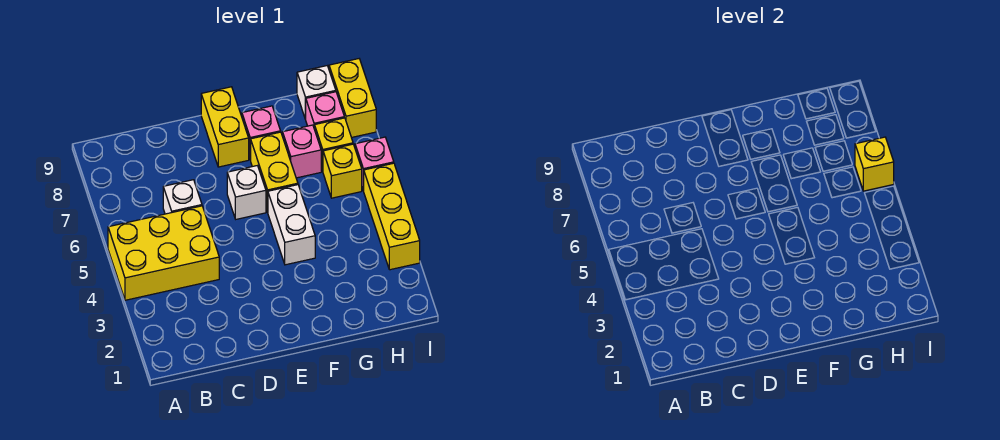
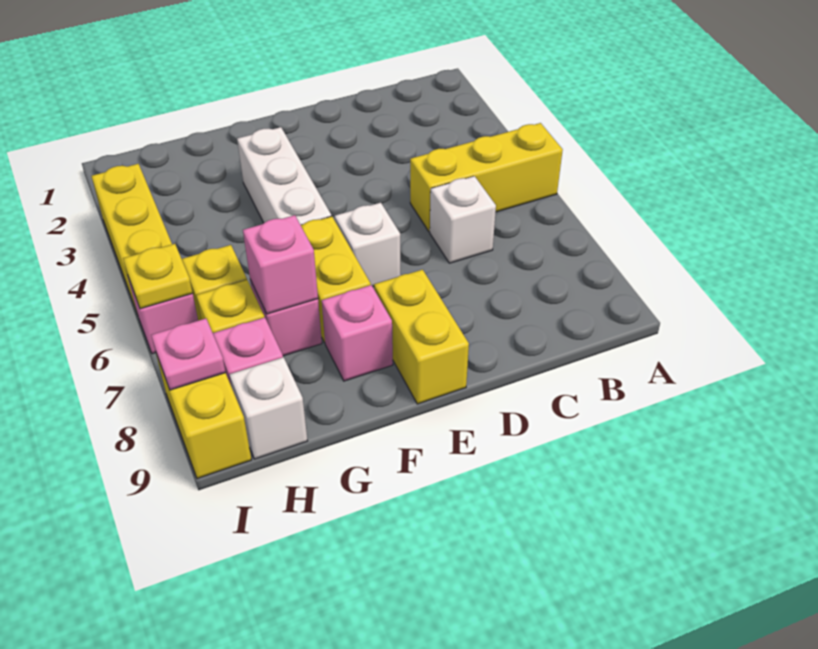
yellow brick A4:C5 level 1 -> yellow brick A5:C5 level 1
white brick F4:F5 level 1 -> white brick F3:F5 level 1
none -> pink brick G7 level 2
yellow brick I6 level 2 -> yellow plate I6 level 2
none -> pink plate I8 level 2

